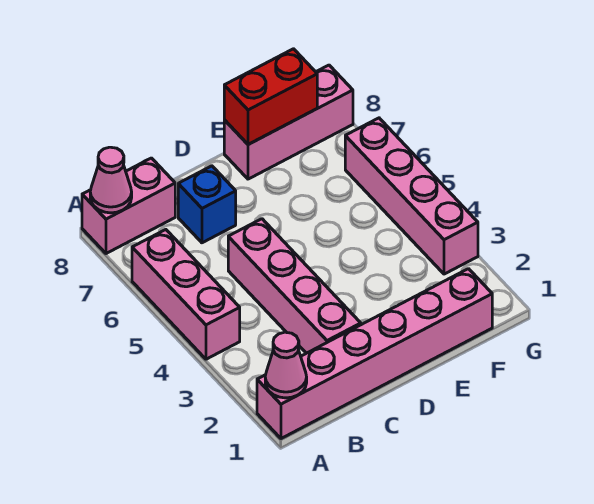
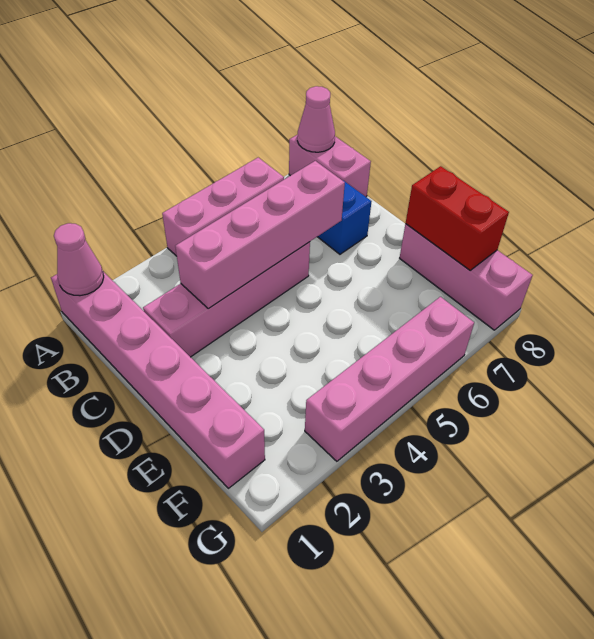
none -> pink brick C3:C6 level 2

